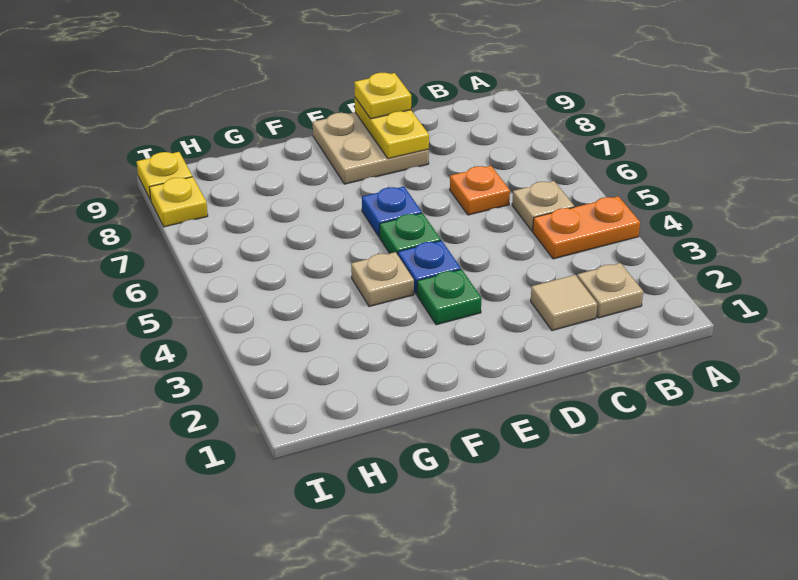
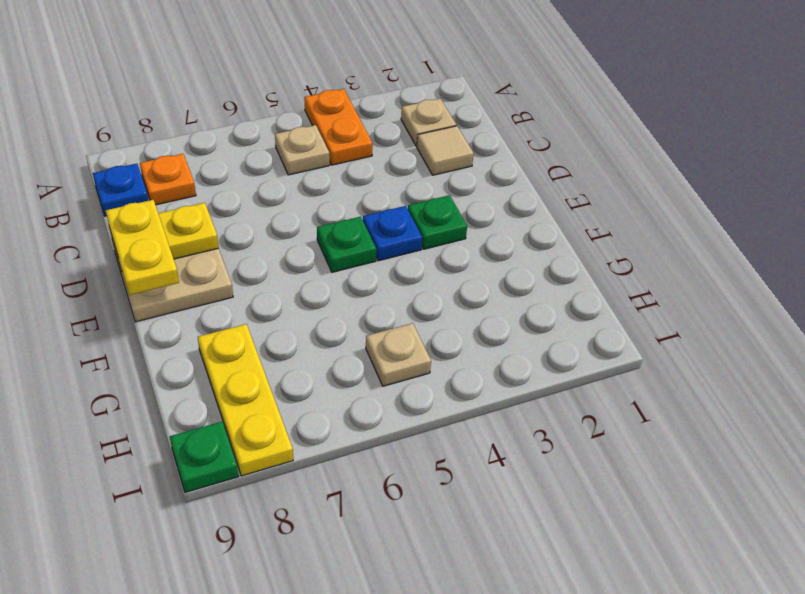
orange plate C6 level 1 -> orange plate B8 level 1
yellow plate D9 level 3 -> yellow plate D9:E9 level 3
blue plate E6 level 1 -> blue plate B9 level 1
tan plate F4 level 1 -> tan plate H5 level 1
yellow plate I8 level 1 -> yellow plate G8:I8 level 1
yellow plate I9 level 1 -> green plate I9 level 1

